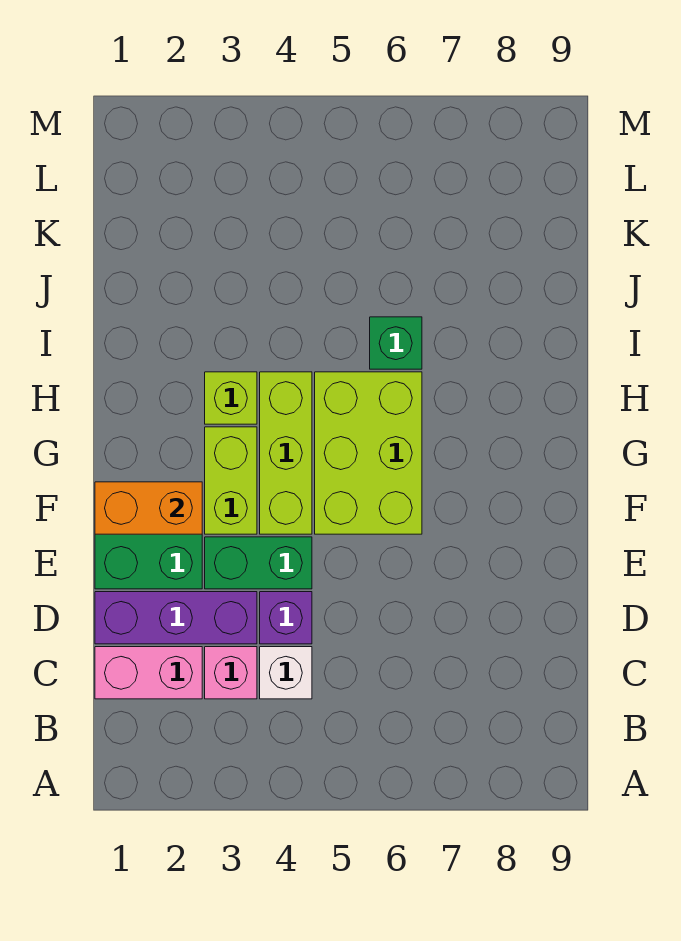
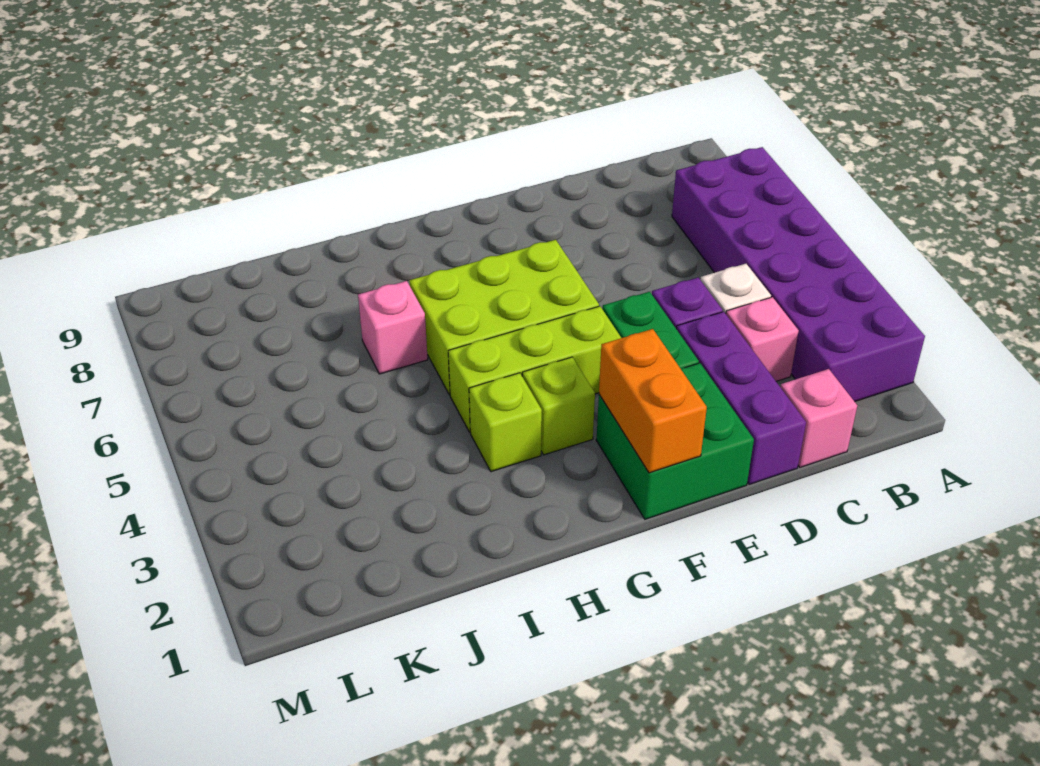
none -> purple brick A2:B7 level 1
pink brick C1:C2 level 1 -> pink brick C1 level 1
lime brick F3:G3 level 1 -> lime brick G3 level 1
green brick I6 level 1 -> pink brick I6 level 1

